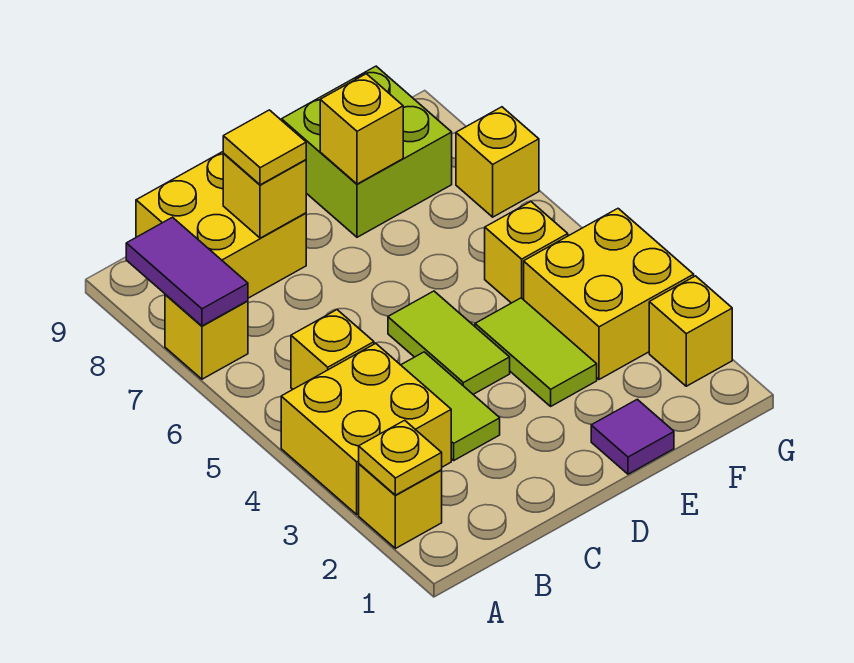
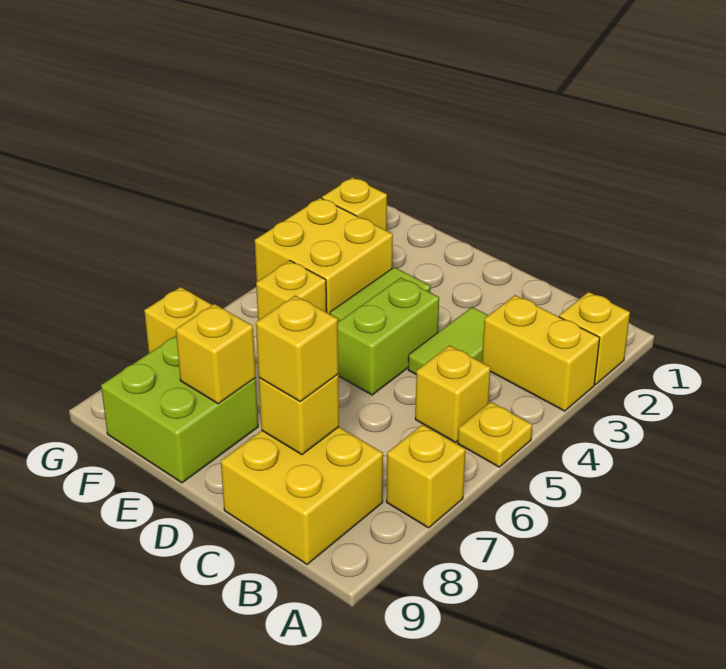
yellow plate A2 level 2 -> yellow plate A5 level 1
yellow brick A3:B4 level 1 -> yellow brick A3:B3 level 1
purple tile A7:A8 level 2 -> none
yellow tile C8 level 3 -> yellow brick C8 level 3
lime tile D4:D5 level 1 -> lime brick D4:D5 level 1
purple tile E1 level 1 -> none

